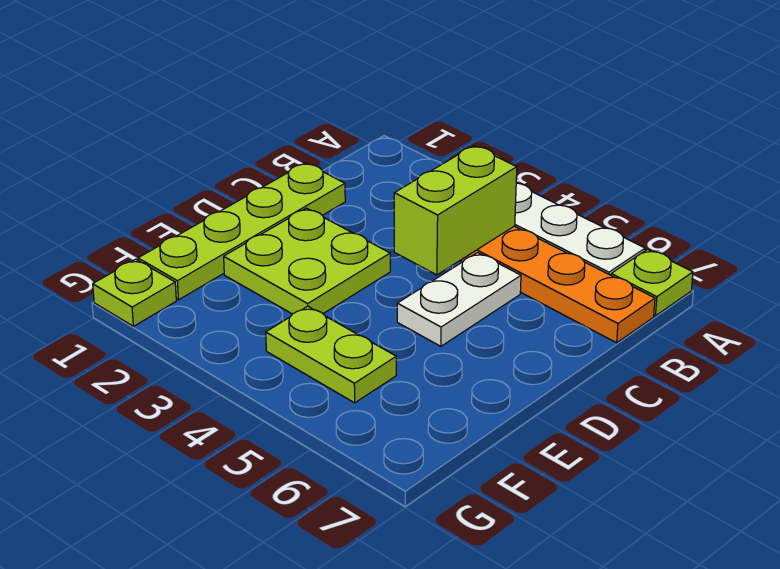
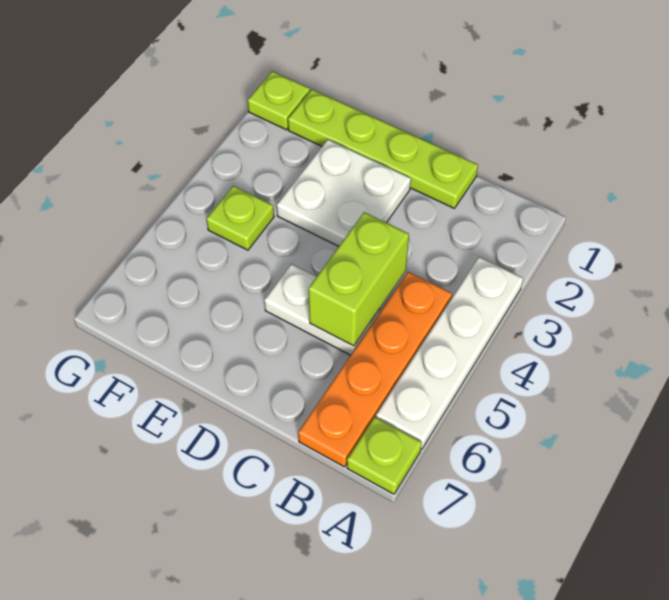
lime brick B4:C4 level 2 -> lime brick C4:C5 level 2
lime plate D2:E3 level 1 -> white plate D2:E3 level 1
lime plate F4:F5 level 1 -> lime plate F4 level 1

